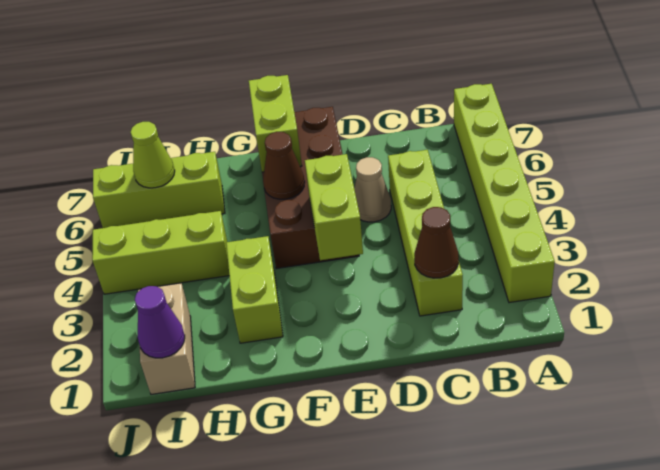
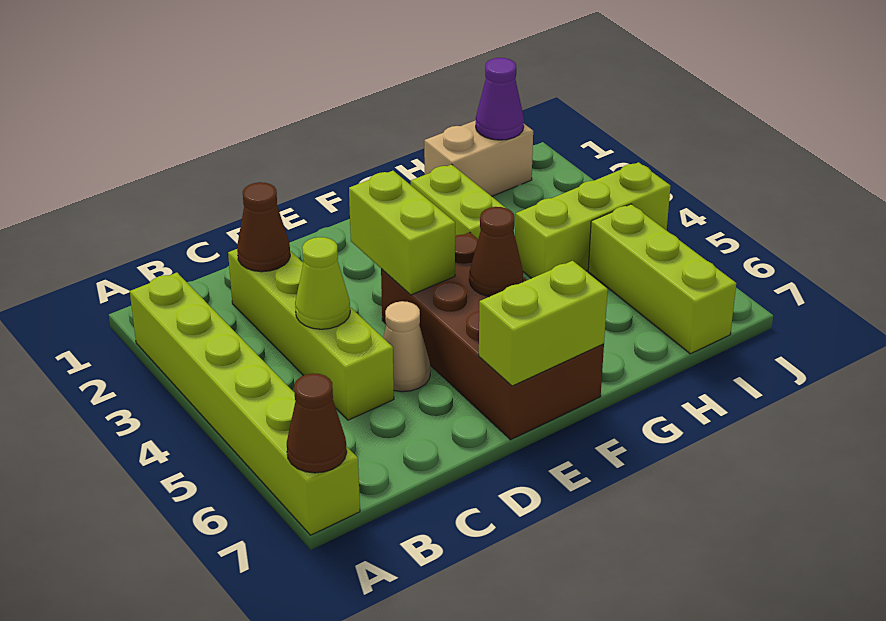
none -> brown cone A7 level 2
lime brick F6:F7 level 2 -> lime brick E7:F7 level 2
lime brick H6:J6 level 1 -> lime brick I5:I7 level 1
tan brick I1:I2 level 1 -> tan brick H1:I1 level 1
lime cone I6 level 2 -> lime cone C4 level 2

